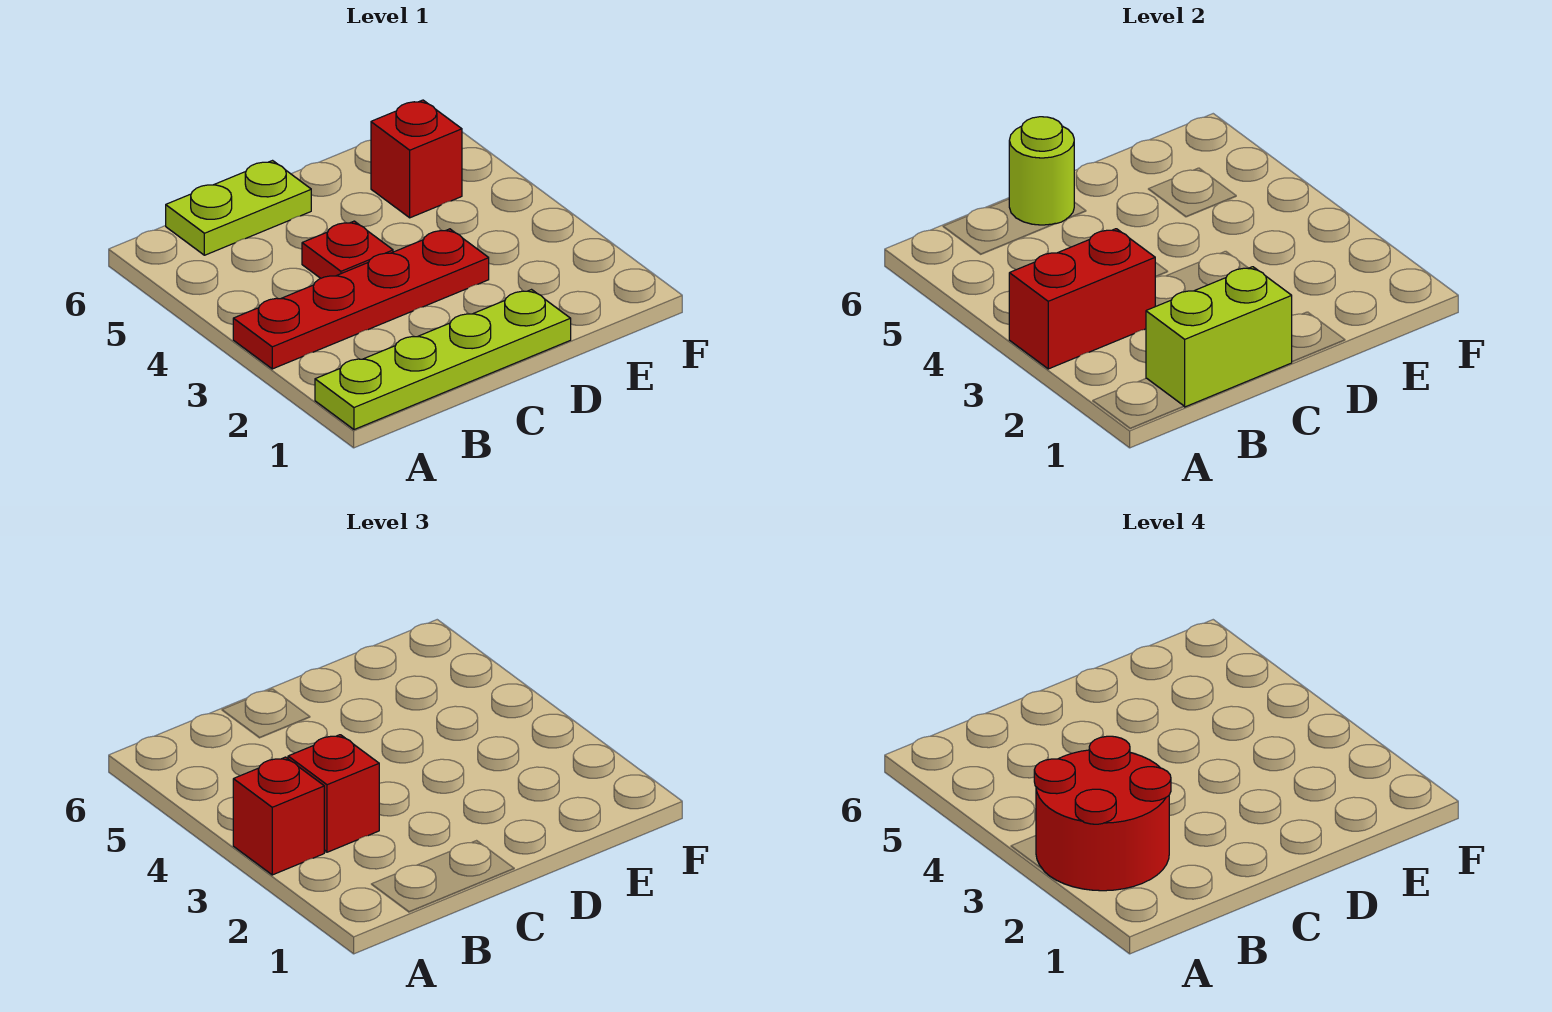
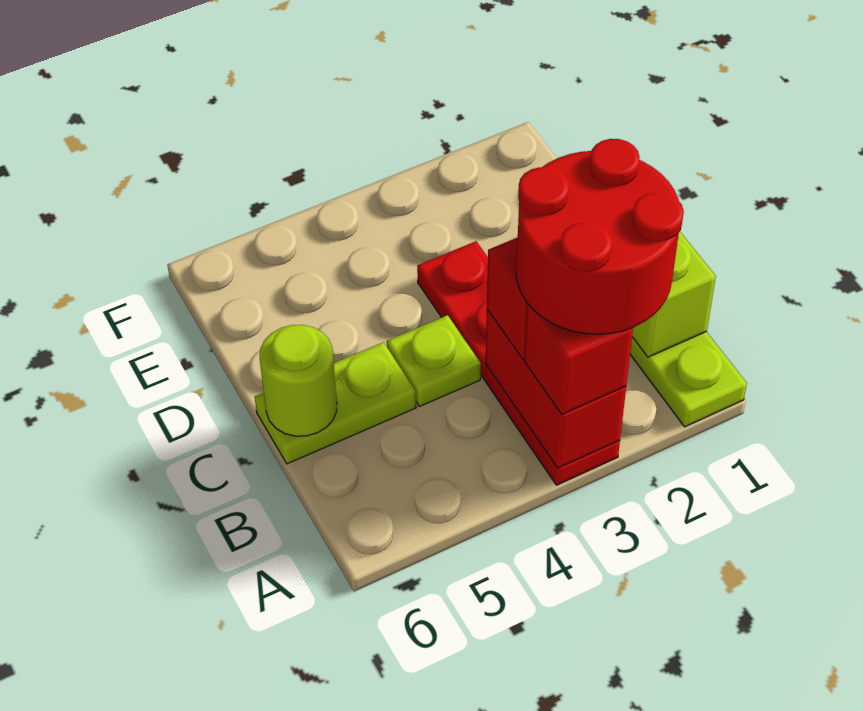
lime plate B6:C6 level 1 -> lime plate C5:C6 level 1
red plate C4 level 1 -> lime plate C4 level 1
red brick E5 level 1 -> none

